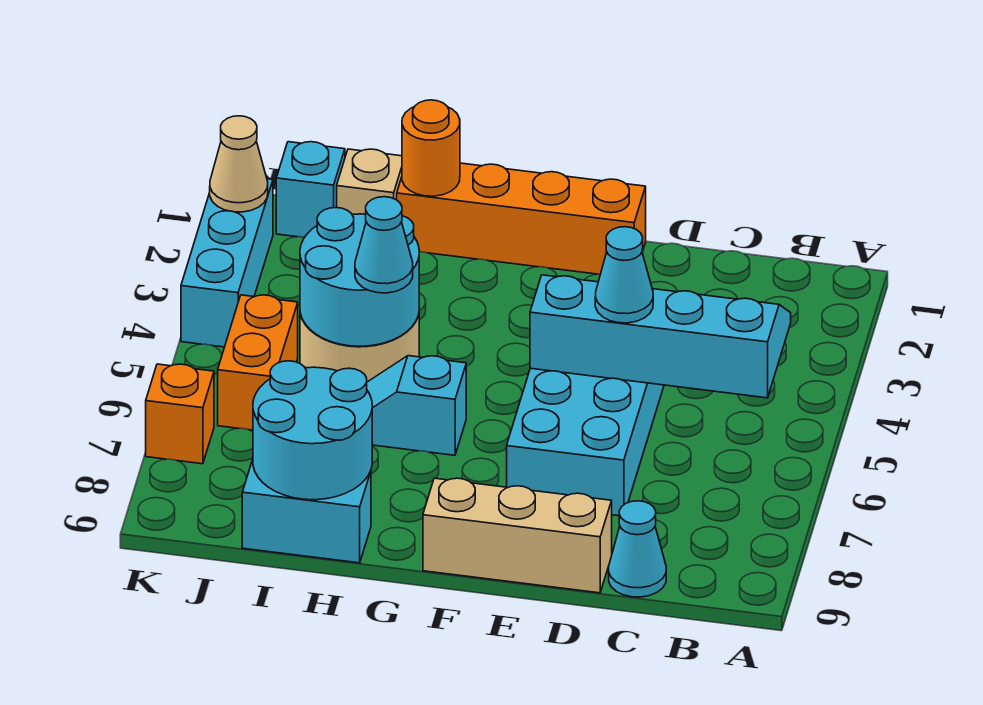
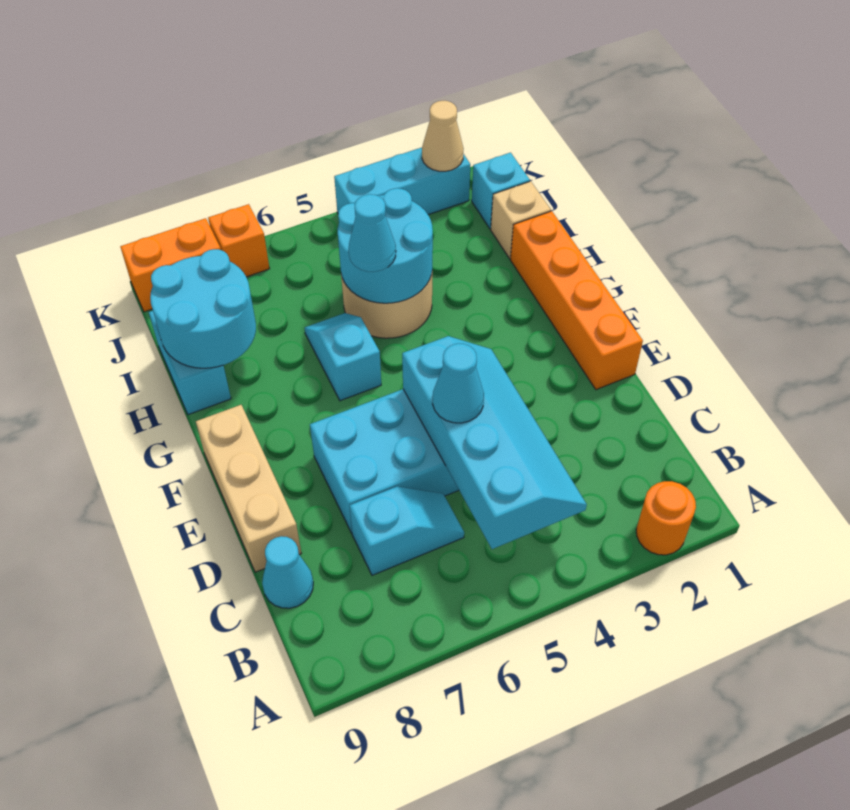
none -> cyan slope C6:C7 level 1 top 7
orange round brick H1 level 2 -> orange round brick A2 level 1
orange brick J5:J6 level 1 -> orange brick K8:K9 level 1

